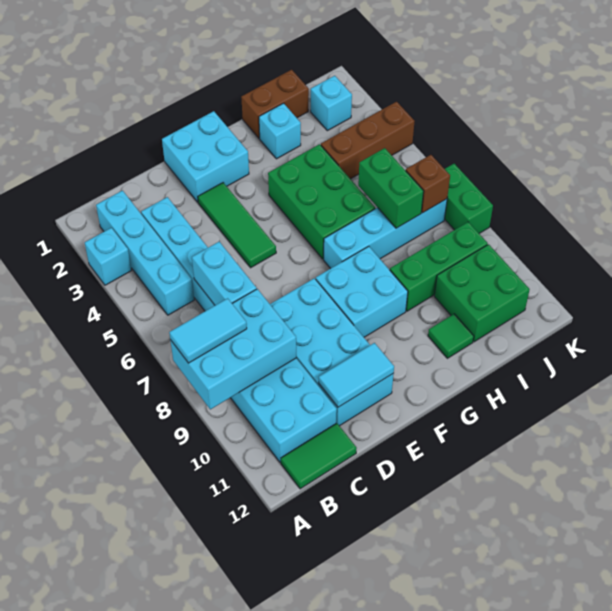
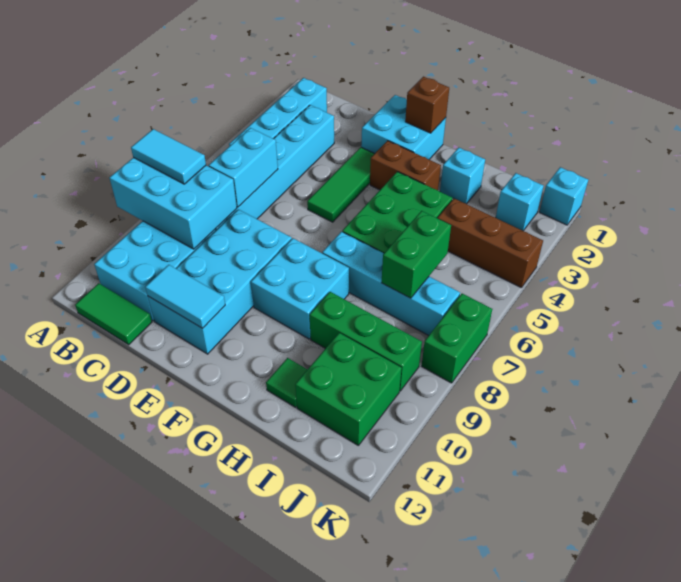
cyan brick A3 level 1 -> cyan brick K1 level 1
brown brick H1:I1 level 1 -> brown brick F3:G3 level 1
brown brick J7 level 2 -> brown brick F1 level 2

